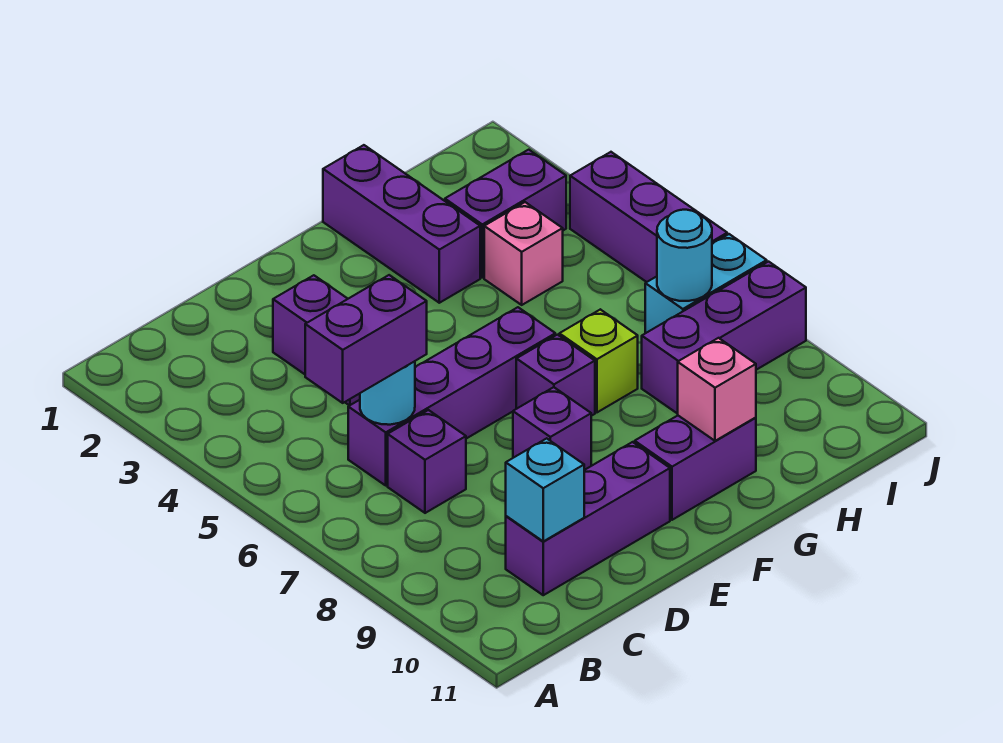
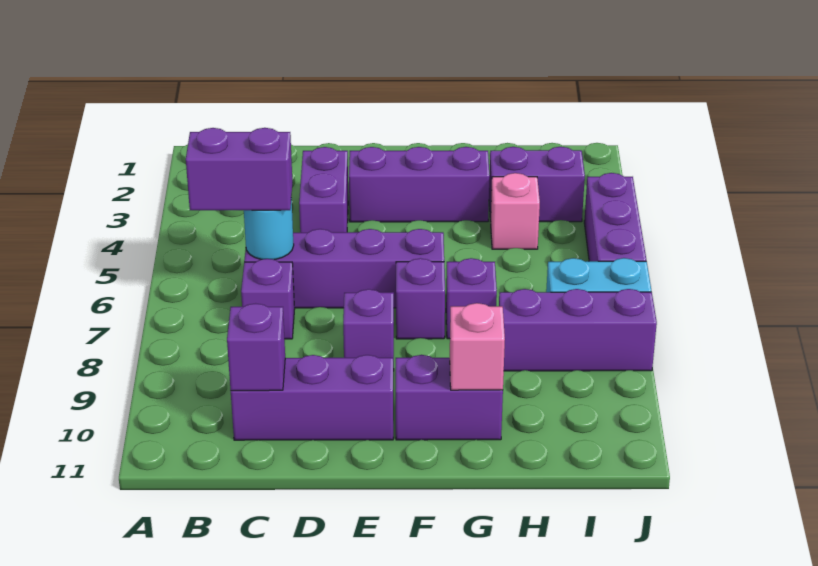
cyan brick C10 level 2 -> purple brick C10 level 2
purple brick G1:G3 level 1 -> purple brick E3:G3 level 1
lime brick G7 level 1 -> purple brick G7 level 1
cyan round brick I7 level 2 -> none

